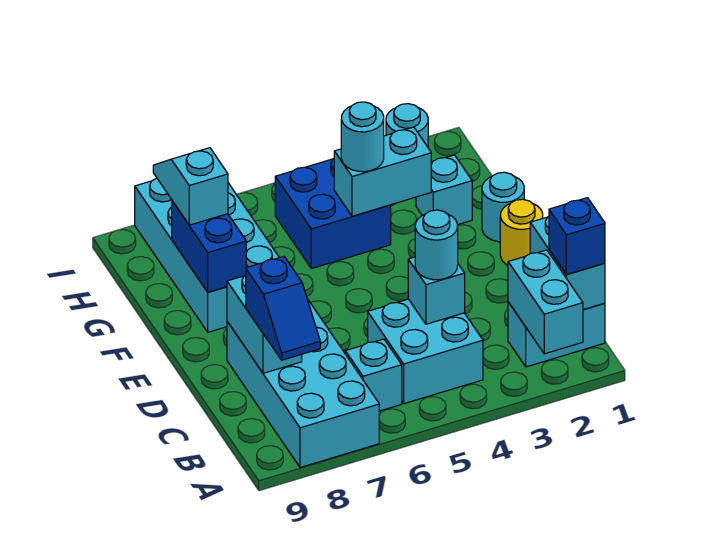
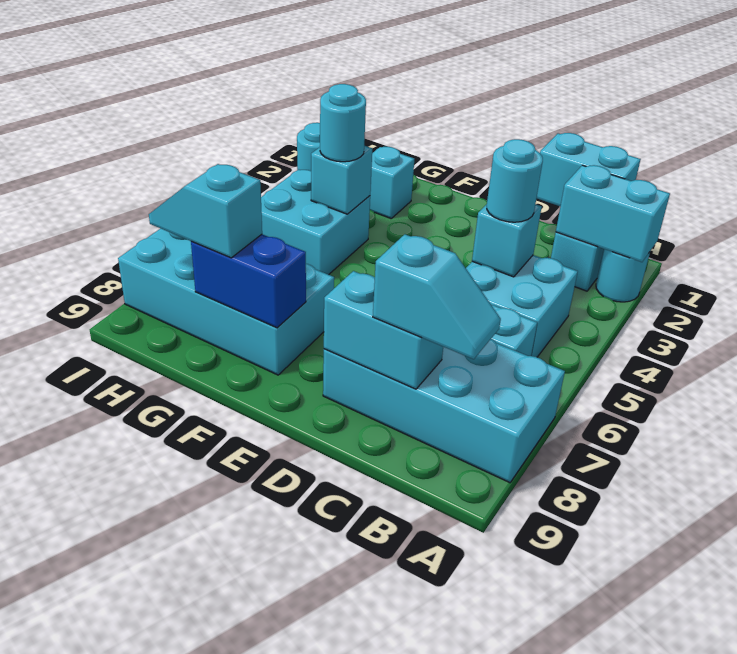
blue brick B1 level 3 -> none
blue slope B8:C8 level 3 top C -> cyan slope B8:C8 level 3 top C
yellow round brick E1 level 1 -> none
cyan round brick F1 level 1 -> cyan round brick A2 level 1
cyan brick G3:G4 level 2 -> cyan brick G4 level 2
blue brick G4:H5 level 1 -> cyan brick G4:H5 level 1

